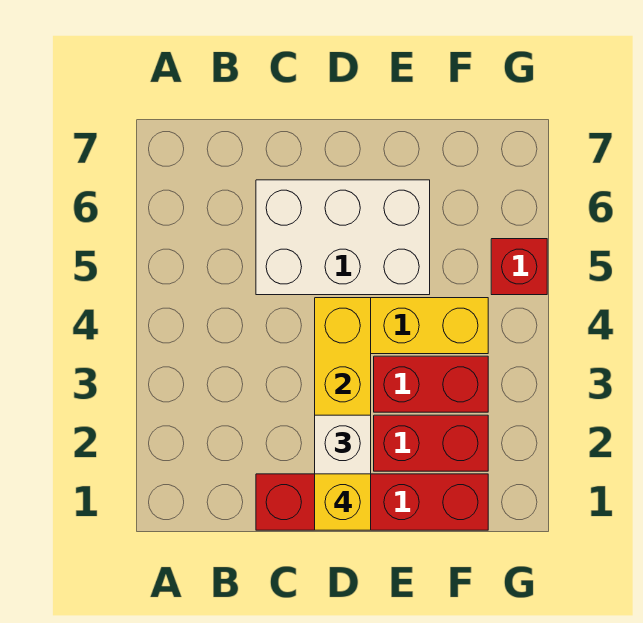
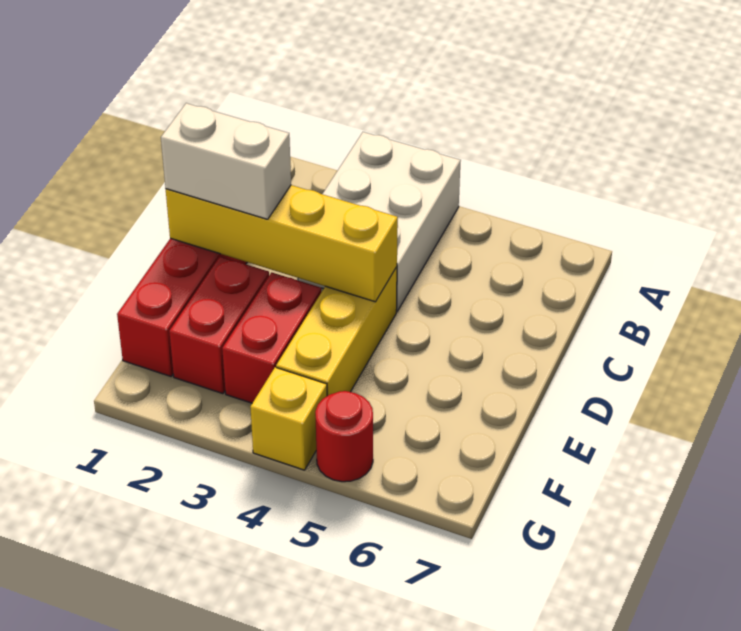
white brick C5:E6 level 1 -> white brick A3:C4 level 1
yellow brick D1 level 4 -> yellow brick G4 level 1
red brick G5 level 1 -> red round brick G5 level 1

